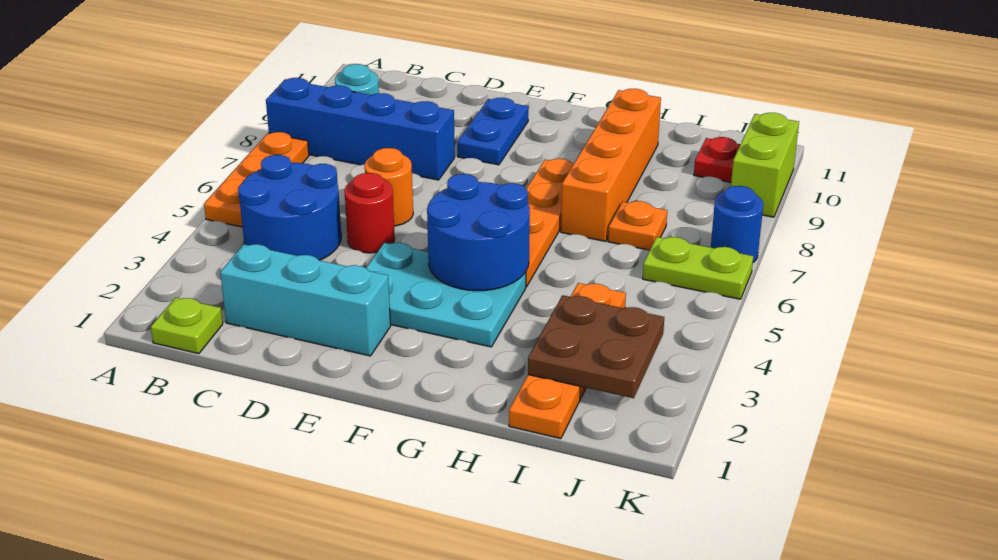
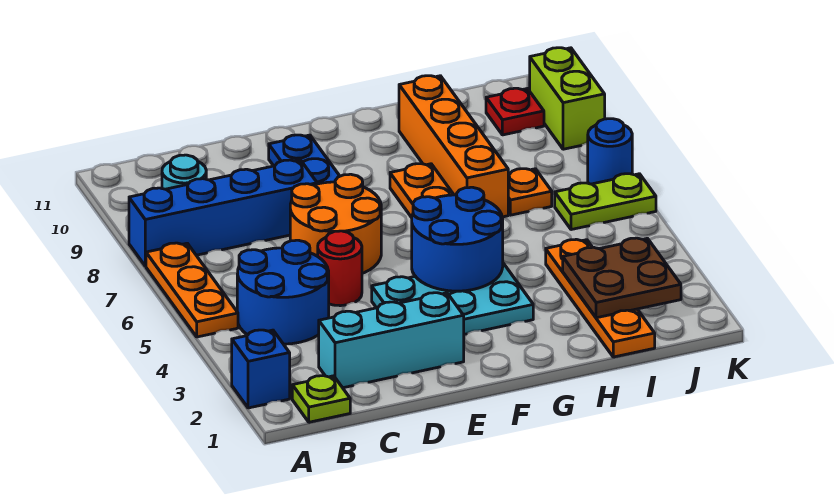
none -> blue brick A2 level 1
orange round brick D6 level 1 -> orange round brick D6:E7 level 1

